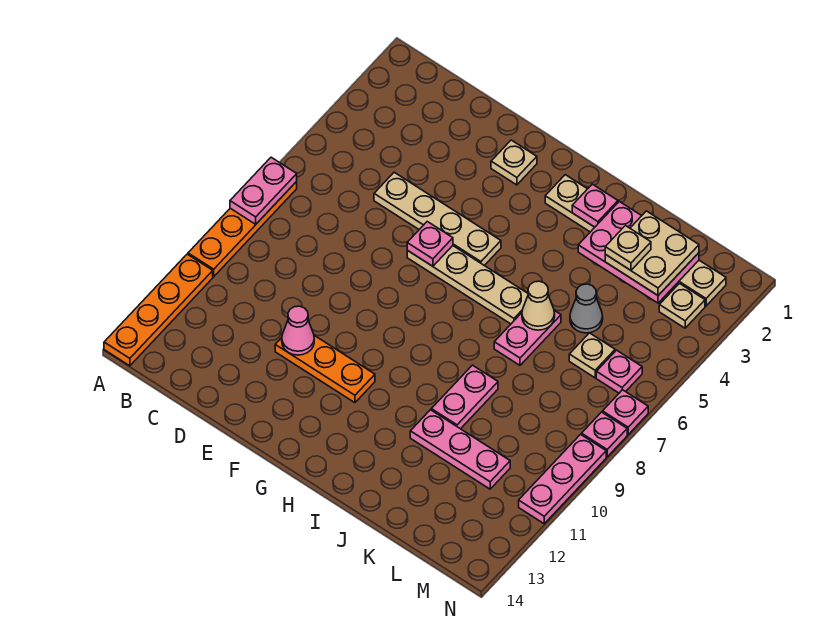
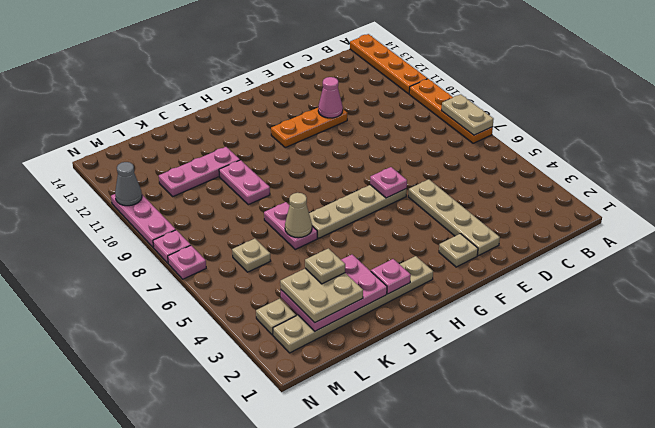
pink plate A7:A8 level 2 -> tan plate A7:A8 level 2
tan plate D5:G5 level 1 -> tan plate E2:E5 level 1
grey cone K5 level 1 -> grey cone N11 level 2
pink plate M6 level 1 -> none

